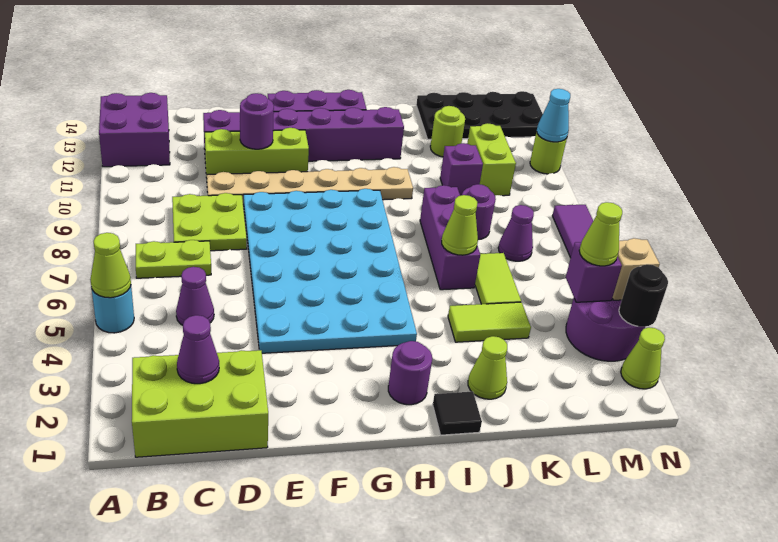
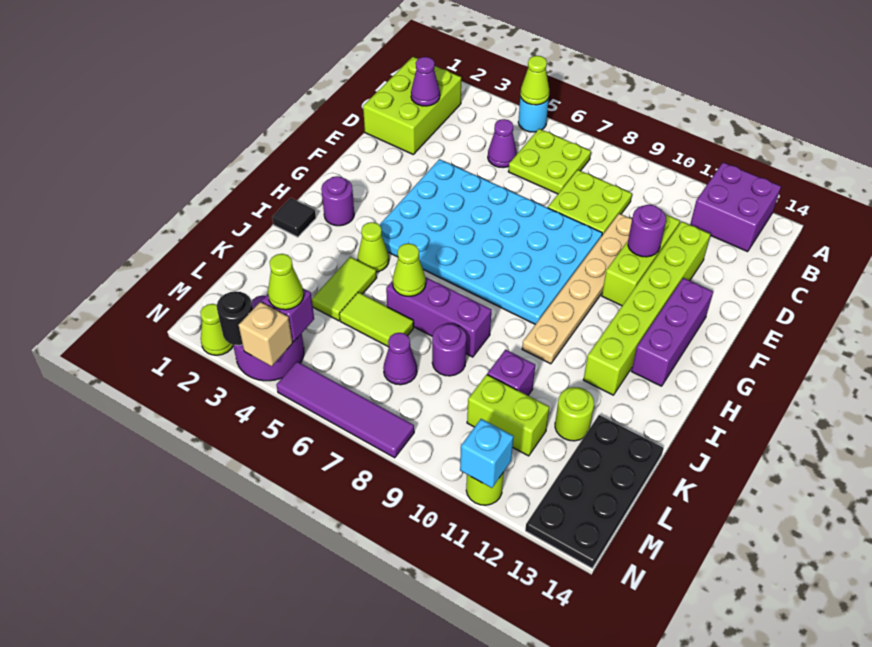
lime plate B7:C7 level 1 -> lime plate B6:C7 level 1
purple brick D12:I12 level 1 -> lime brick D12:I12 level 1
lime cone J2 level 1 -> lime cone I4 level 1
cyan cone N11 level 2 -> cyan brick N11 level 2

